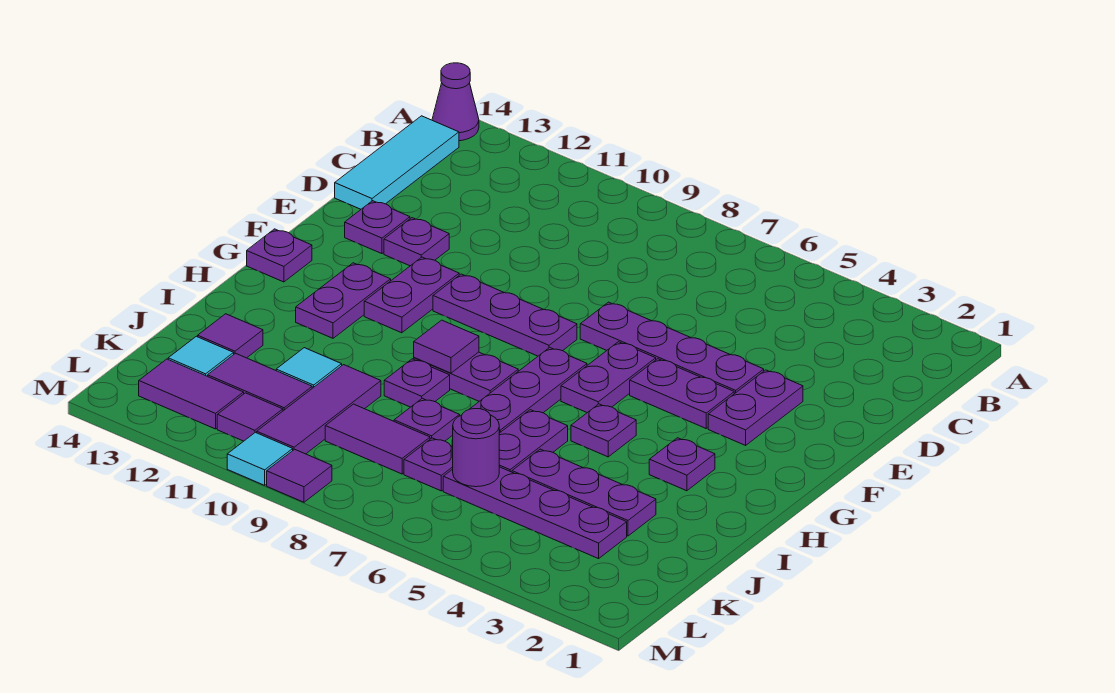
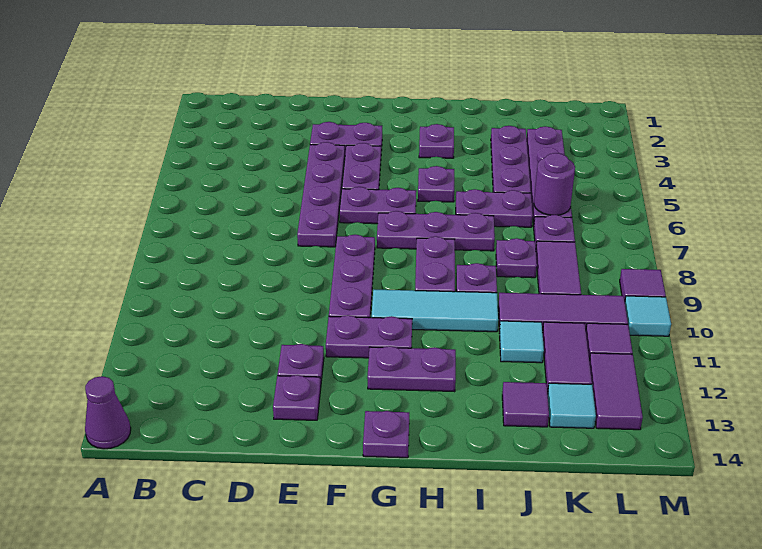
cyan tile B14:D14 level 1 -> cyan tile G10:I10 level 1
purple tile H9 level 2 -> none

